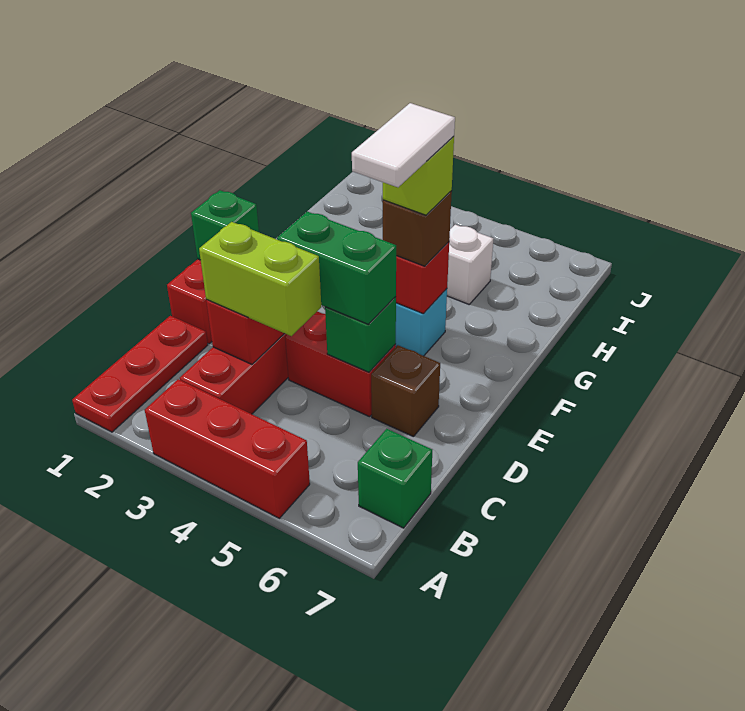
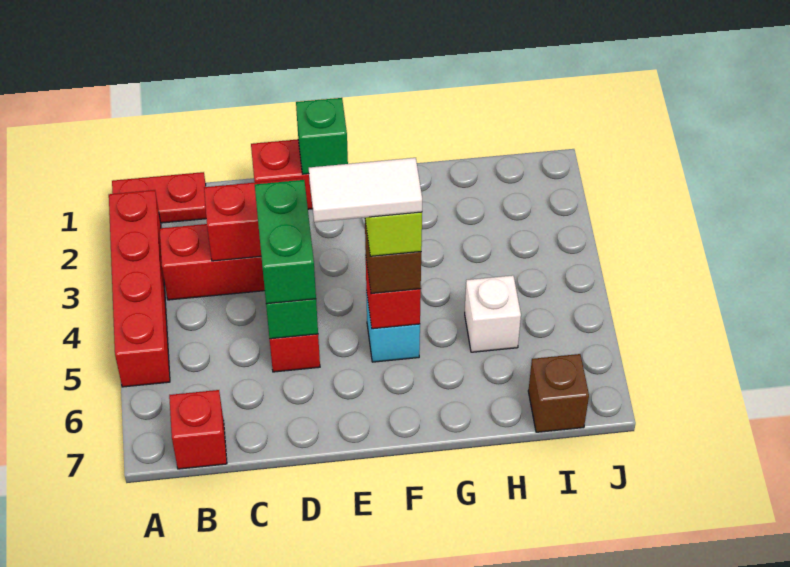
red plate A1:C1 level 1 -> red plate A1:B1 level 1
red brick A3:A5 level 1 -> red brick A2:A5 level 1
green brick B7 level 1 -> red brick B7 level 1
lime brick C3:C4 level 3 -> none
brown brick D6 level 1 -> brown brick I7 level 1

